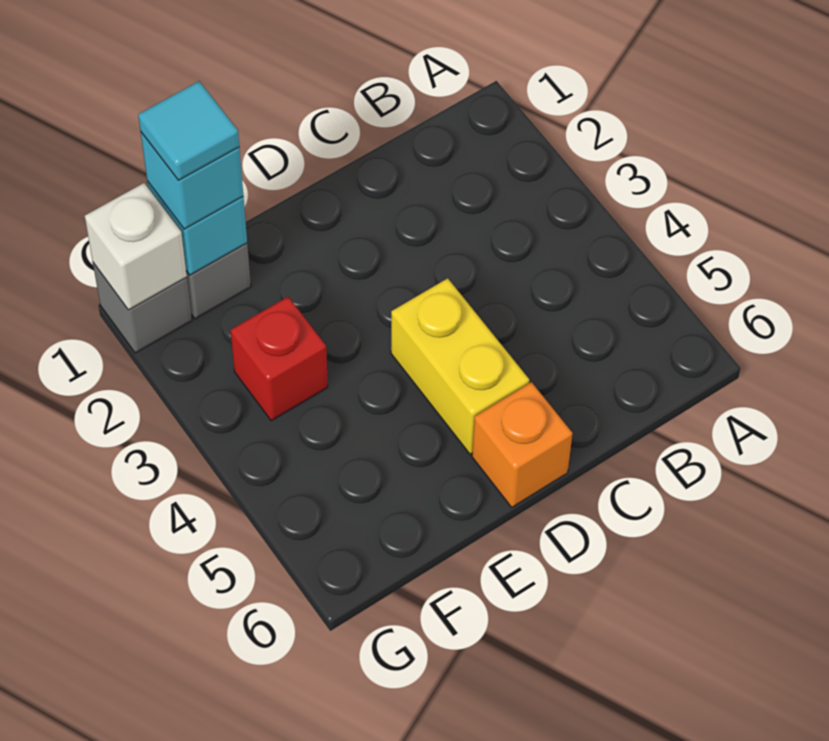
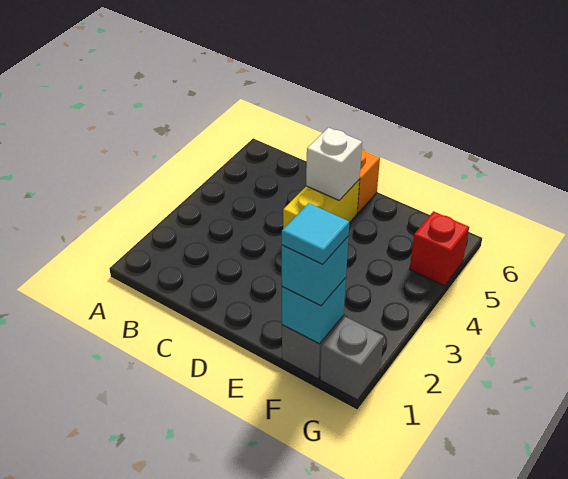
red brick F3 level 1 -> red brick G5 level 1
white brick G1 level 2 -> white brick D5 level 2

